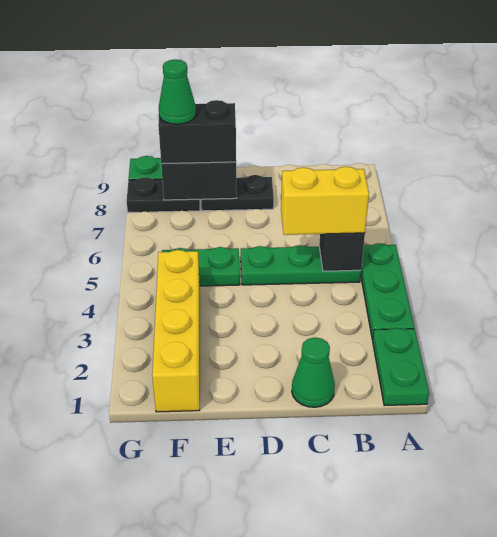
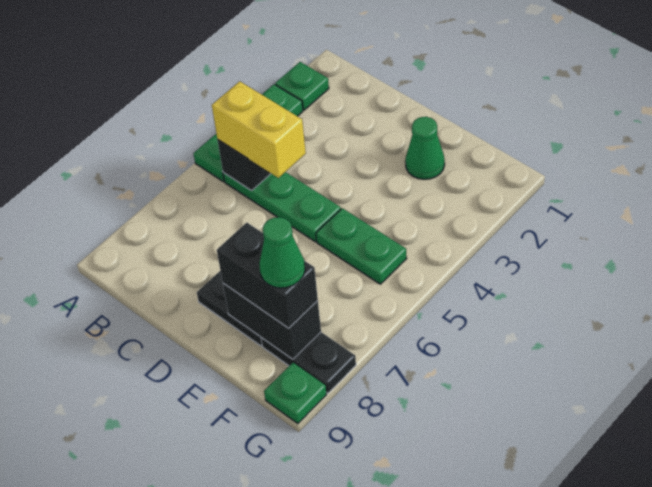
green plate A1:A2 level 1 -> green plate A2 level 1
green cone C1 level 1 -> green cone E2 level 1
yellow brick F1:F4 level 1 -> none

